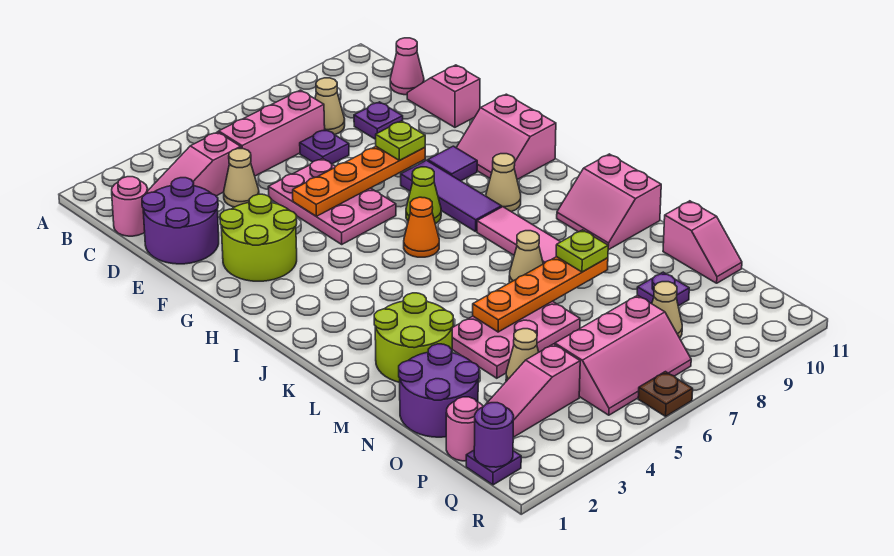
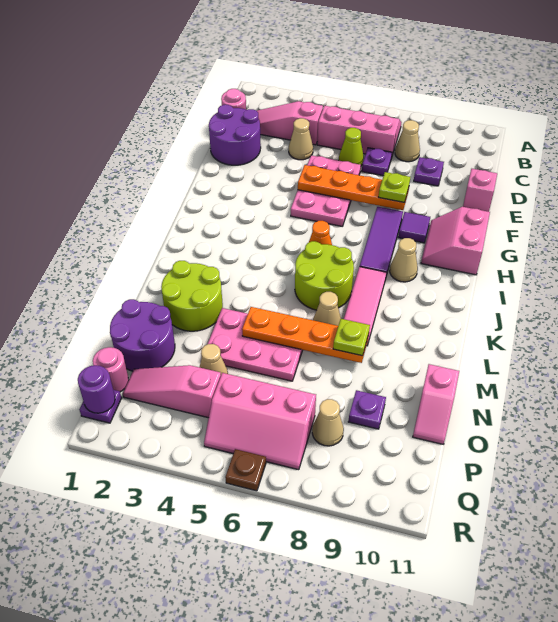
pink cone C11 level 1 -> none
lime round brick F2:G3 level 1 -> lime round brick J6:K7 level 1
lime cone H7 level 1 -> lime cone D6 level 1
pink slope K10:L11 level 1 top 11 -> none

